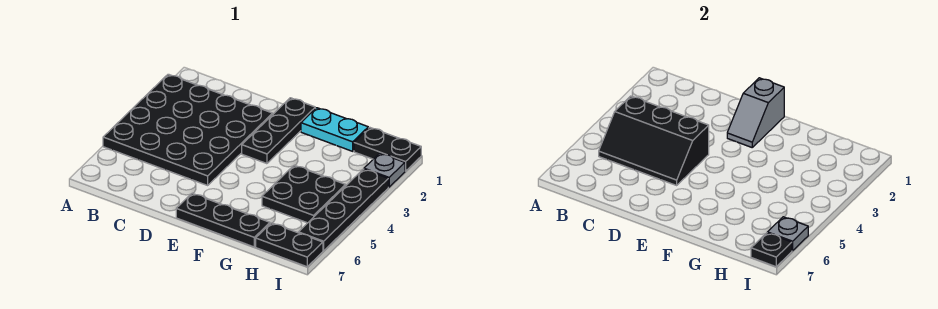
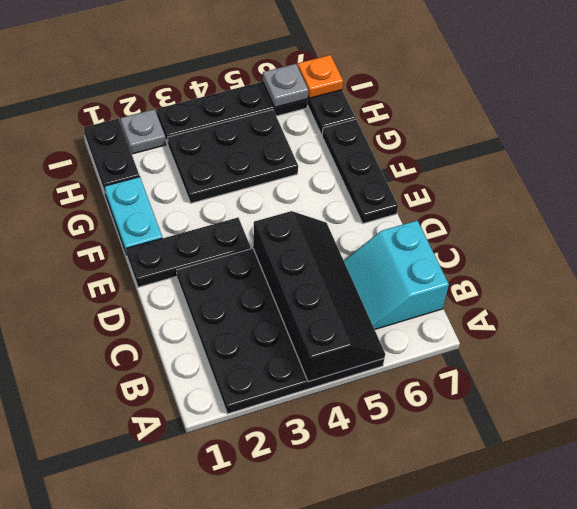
black slope B4:D5 level 2 top 4 -> black slope A4:D5 level 2 top 4
none -> cyan slope B6:C7 level 1 top 7
grey slope E1:E2 level 2 top 1 -> none
black plate G4:H5 level 1 -> black plate G3:H5 level 1
black plate I7 level 2 -> orange plate I7 level 2

